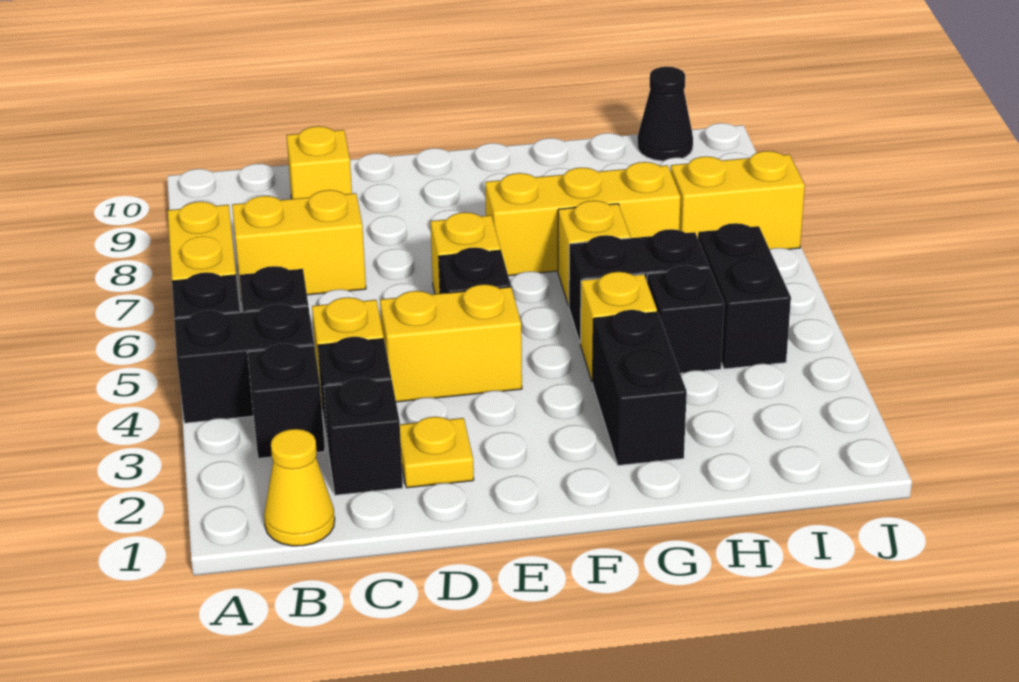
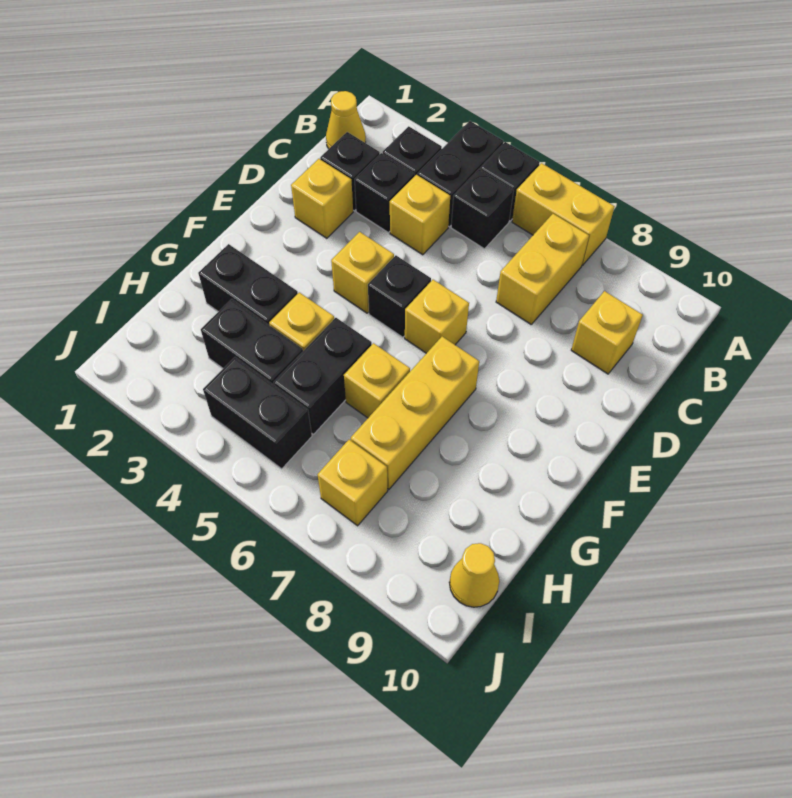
yellow plate D2 level 1 -> yellow brick D2 level 1
yellow brick D4:E4 level 1 -> yellow brick E4 level 1
black brick H4 level 1 -> black brick H3:H4 level 1
yellow brick I7:J7 level 1 -> yellow brick I7 level 1
black cone I10 level 1 -> yellow cone I10 level 1

